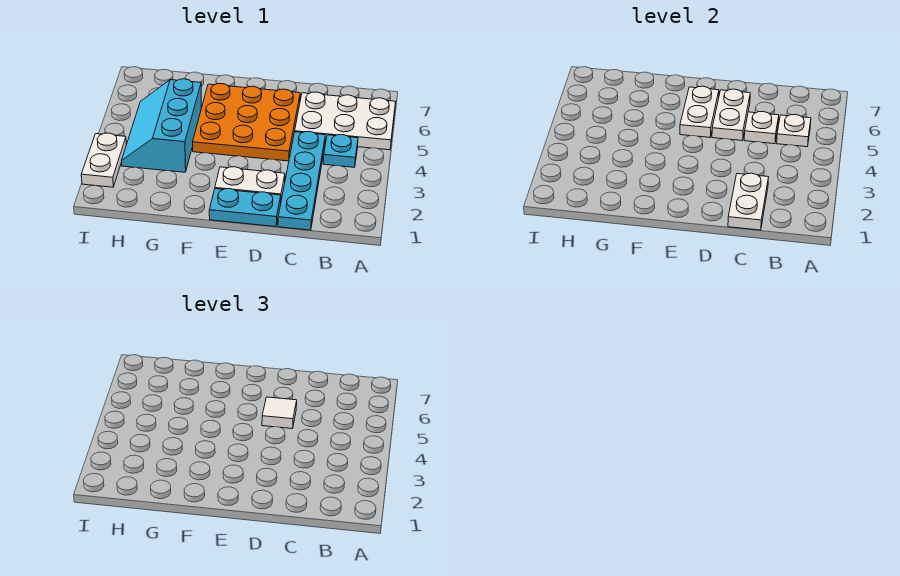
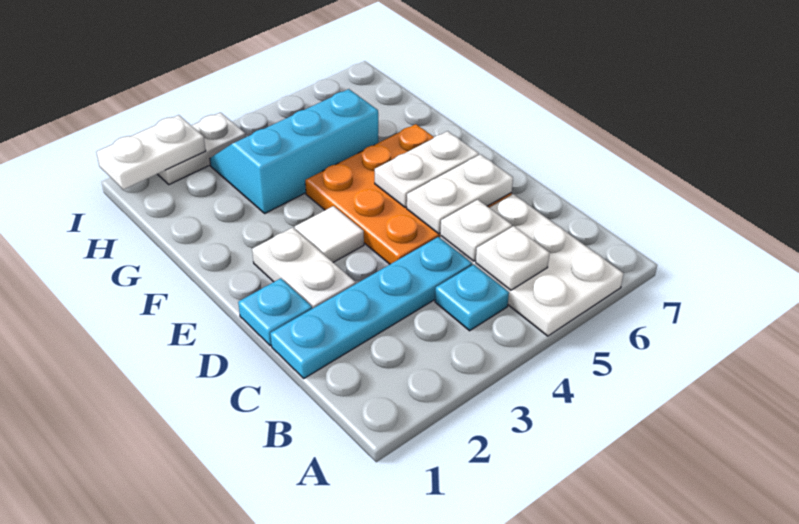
white plate C1:C2 level 2 -> white plate I1:I2 level 2
cyan plate D1:E1 level 1 -> cyan plate D1 level 1
white tile D5 level 3 -> white tile E3 level 1

